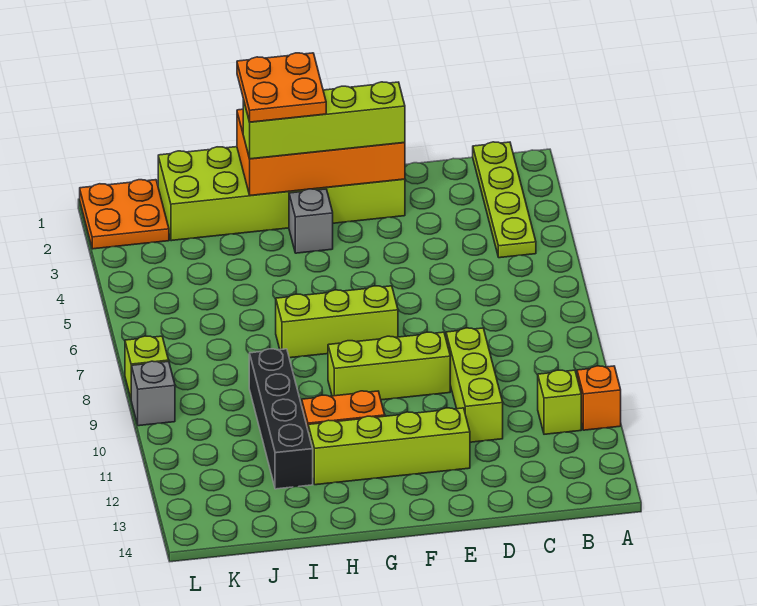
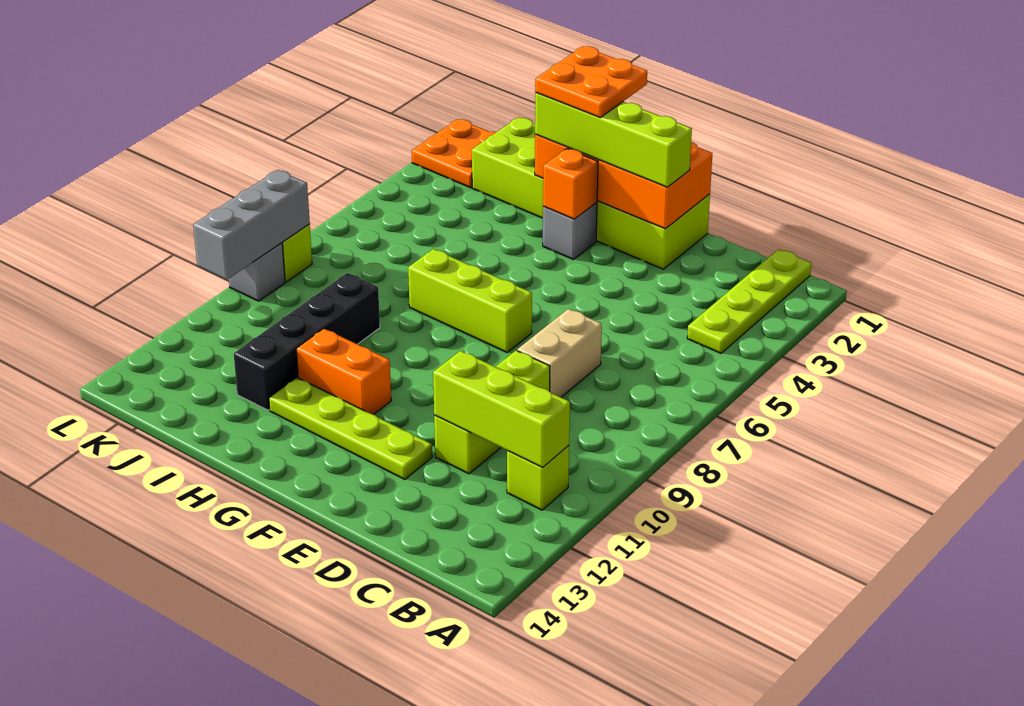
orange brick A11 level 1 -> orange brick G3 level 2
none -> tan brick D7:D8 level 1
lime brick E9:G9 level 1 -> lime brick B11:D11 level 2
lime brick E12:H12 level 1 -> lime plate E12:H12 level 1
none -> grey brick L8:L10 level 2

